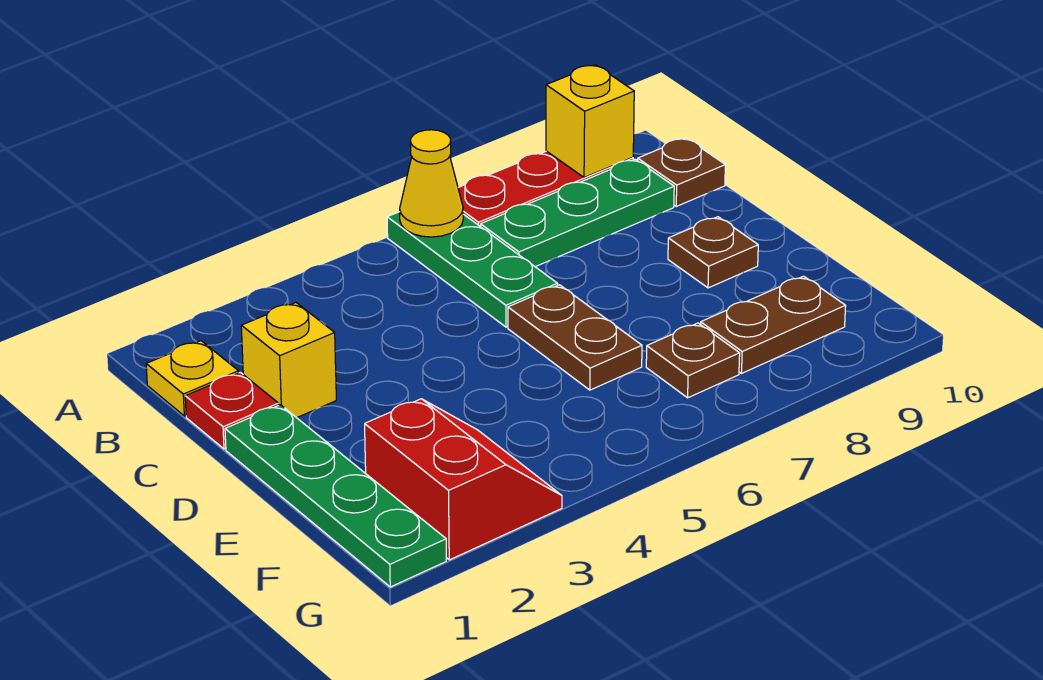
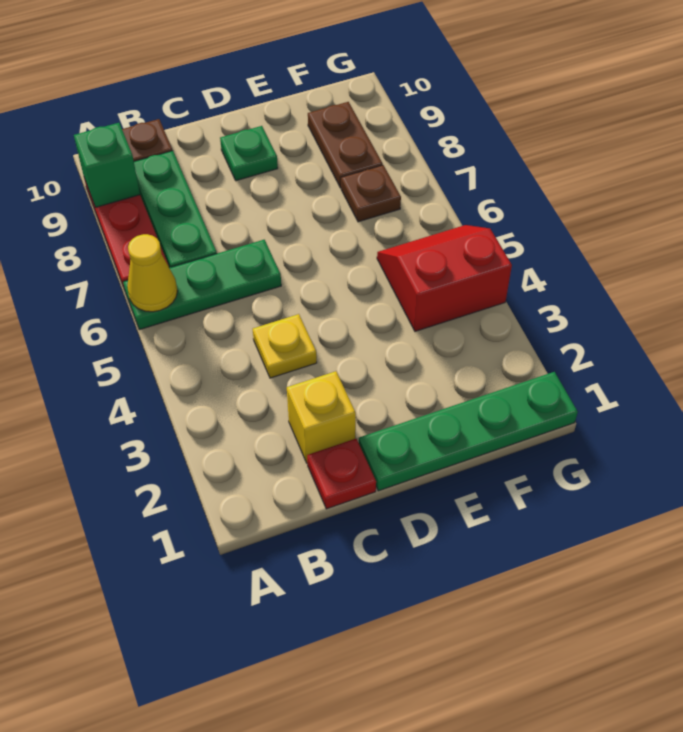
yellow brick A9 level 2 -> green brick A9 level 2
yellow plate B1 level 1 -> yellow plate C4 level 1
brown plate D6:E6 level 1 -> none
brown plate D9 level 1 -> green plate D9 level 1
red slope F2:G3 level 1 top 2 -> red slope F4:G5 level 1 top 4

